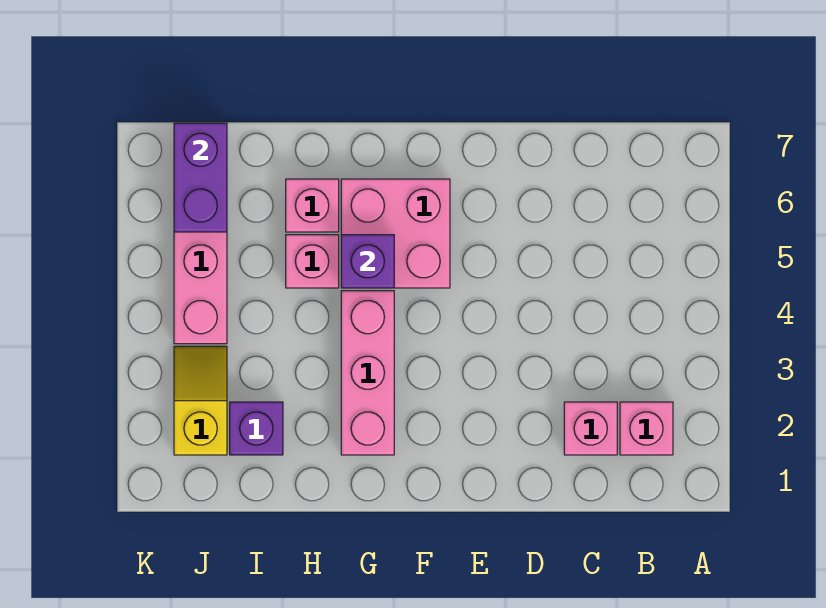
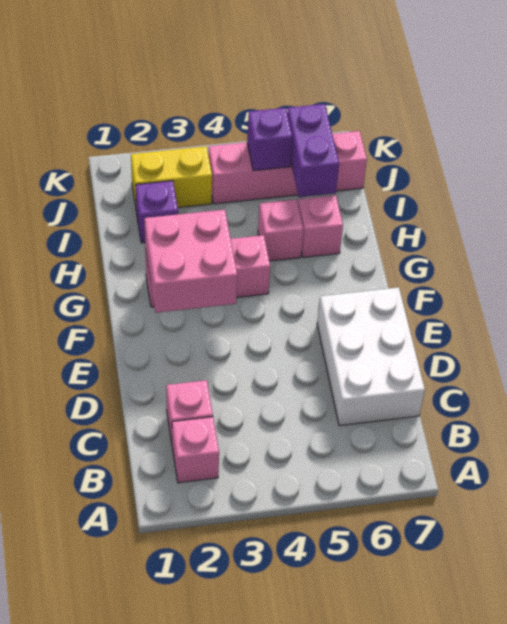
none -> white brick C6:E7 level 1
pink brick F5:G6 level 1 -> pink brick F2:G3 level 2
purple brick G5 level 2 -> purple brick J5 level 2
yellow slope J2:J3 level 1 top 2 -> yellow brick J2:J3 level 1
purple brick J6:J7 level 2 -> purple brick I6:J6 level 2

